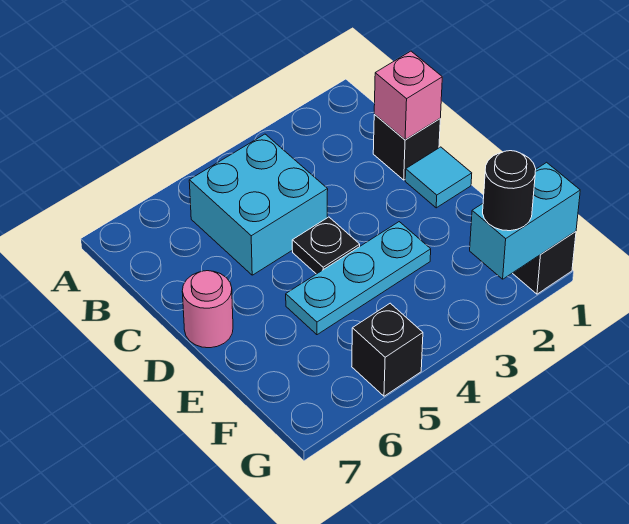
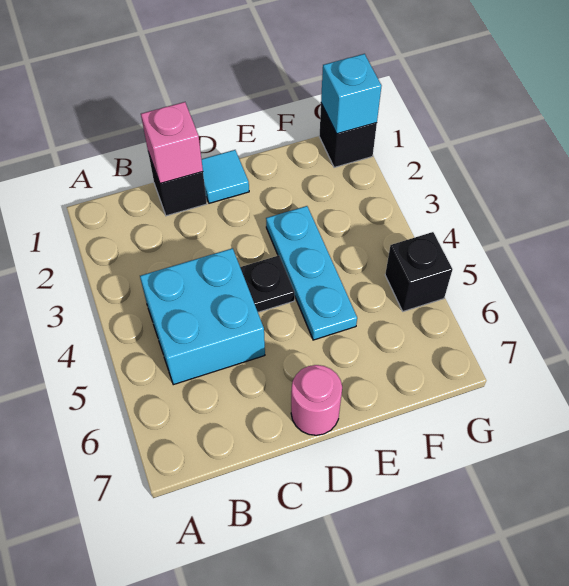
cyan brick G1:G2 level 2 -> cyan brick G1 level 2
black round brick G2 level 3 -> none

